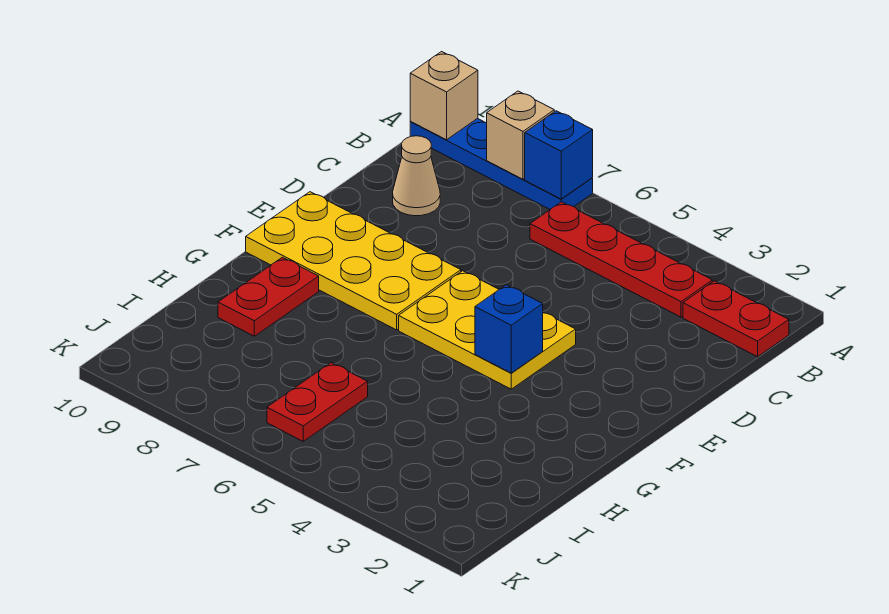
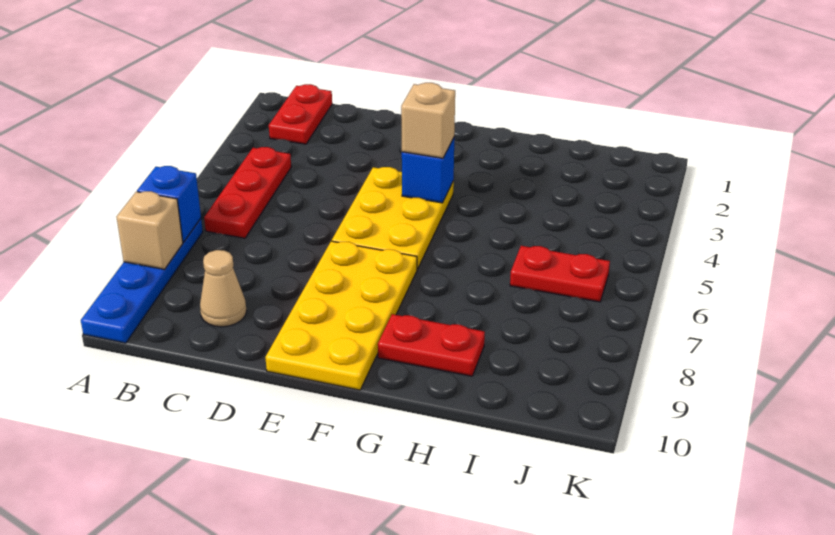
tan brick A10 level 2 -> tan brick F4 level 3
red plate B3:B6 level 1 -> red plate B4:B6 level 1

